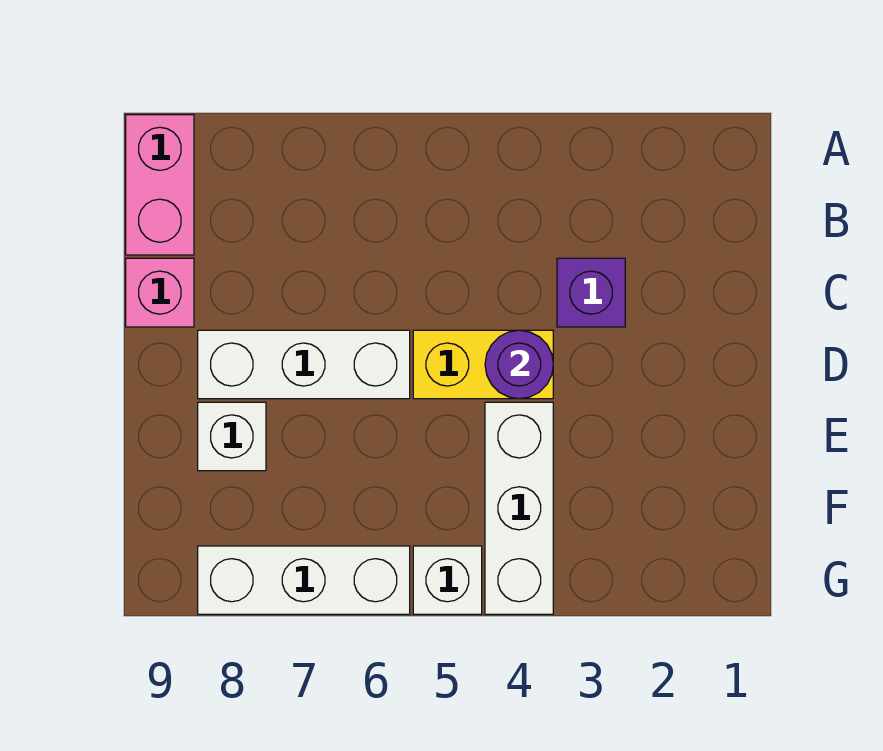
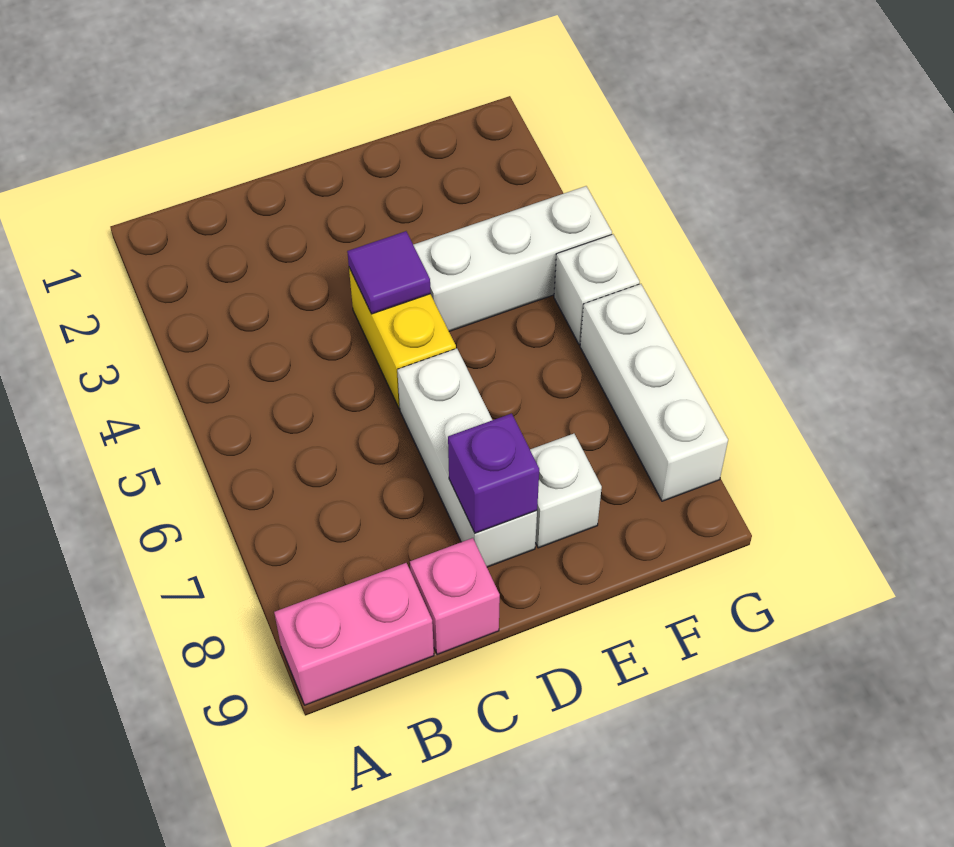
purple brick C3 level 1 -> purple brick D8 level 2
purple round brick D4 level 2 -> purple tile D4 level 2

